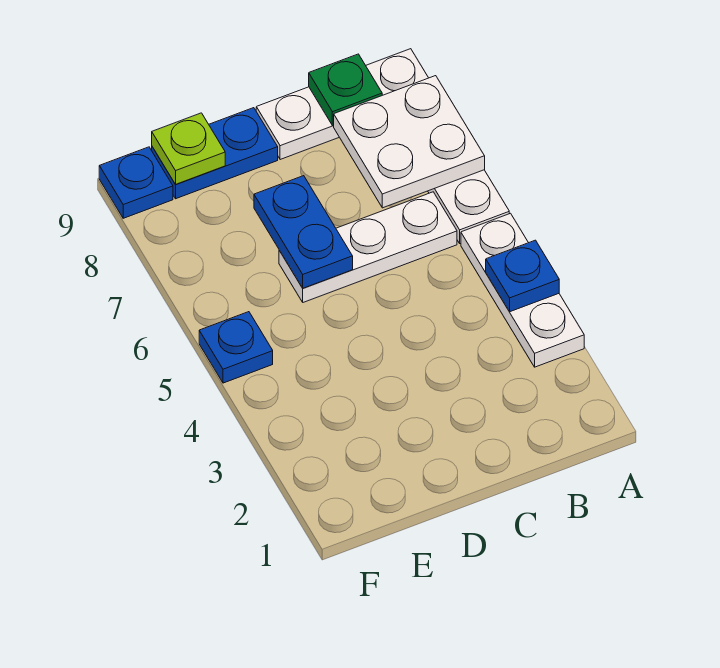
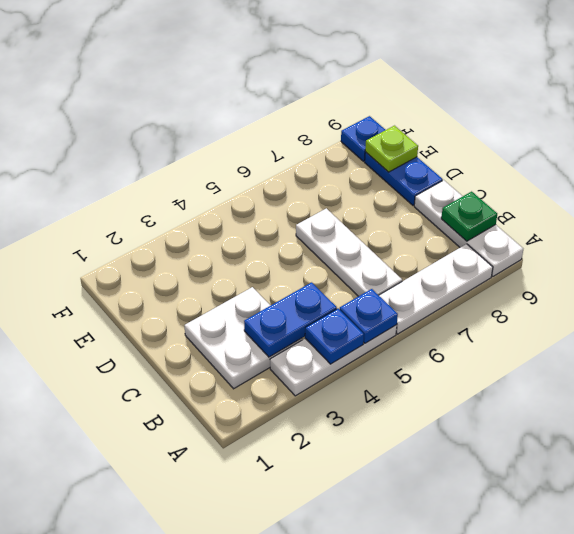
white plate A7:B8 level 2 -> white plate B2:C3 level 1
blue plate D6:D7 level 2 -> blue plate B3:B4 level 2
blue plate F5 level 1 -> blue plate A5 level 2

